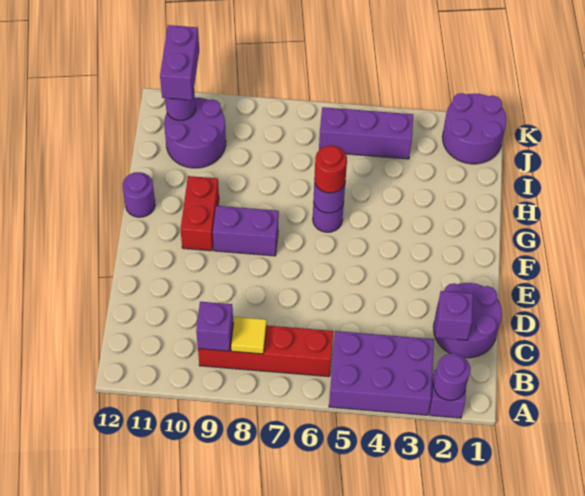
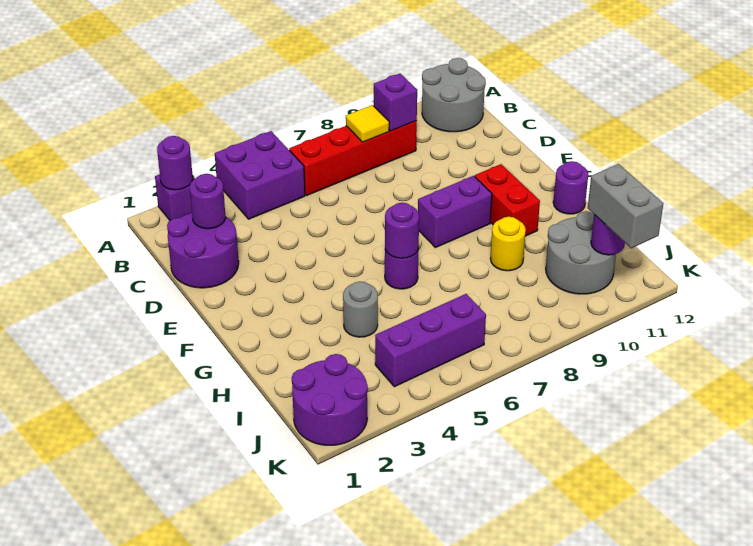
purple brick A3:B5 level 1 -> purple brick A4:B5 level 1
none -> grey round brick A11:B12 level 1
purple brick C2 level 2 -> purple round brick C2 level 2
red round brick G6 level 3 -> none
none -> grey round brick H4 level 1
none -> yellow round brick H9 level 1
purple round brick I10:J11 level 1 -> grey round brick I10:J11 level 1
purple brick J11:K11 level 3 -> grey brick J11:K11 level 3

